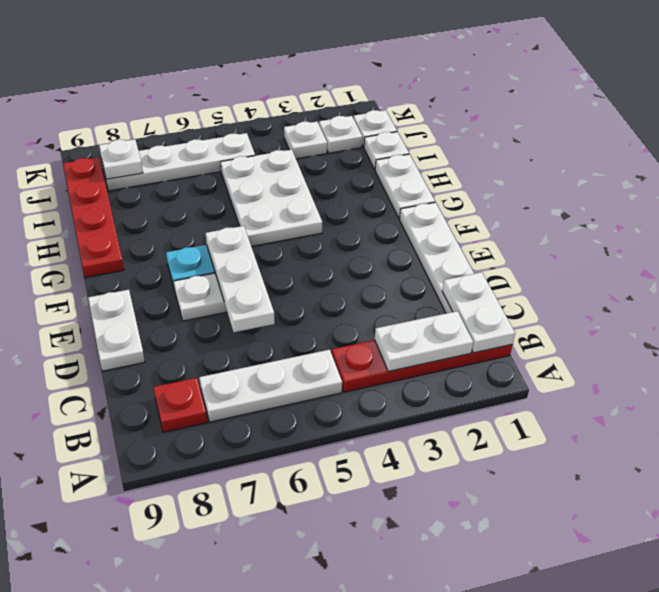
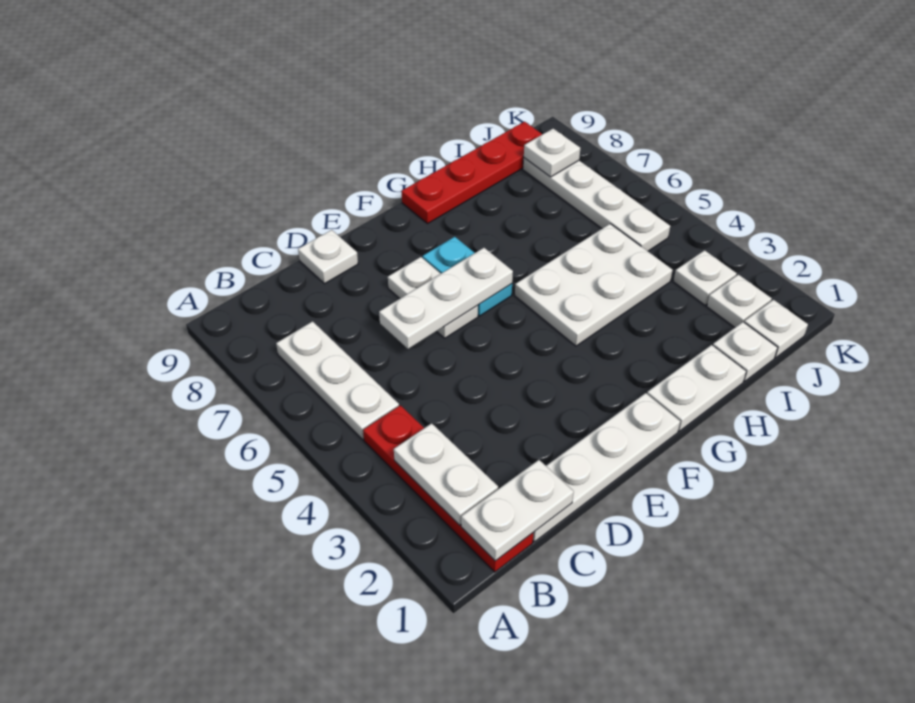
red plate B8 level 1 -> none
white plate D9:E9 level 1 -> white plate D9 level 1

